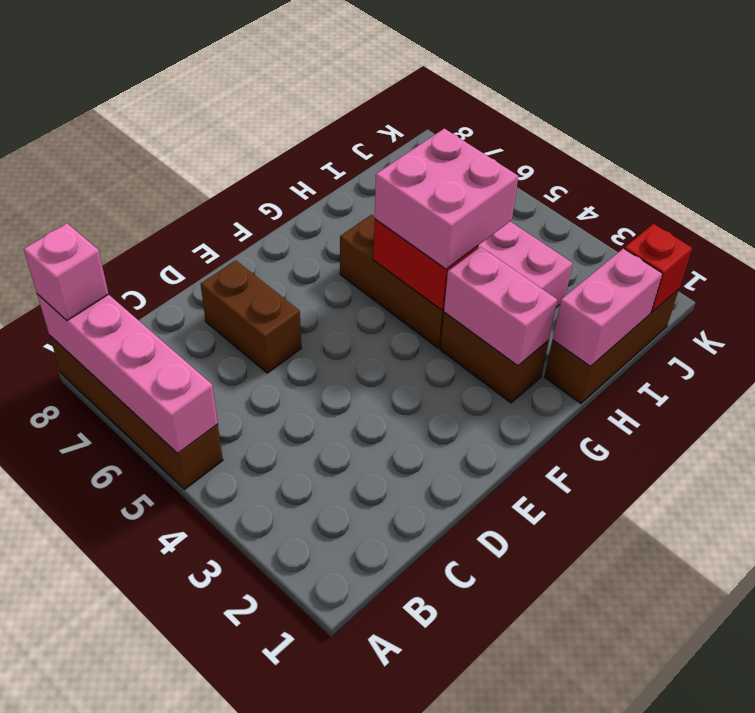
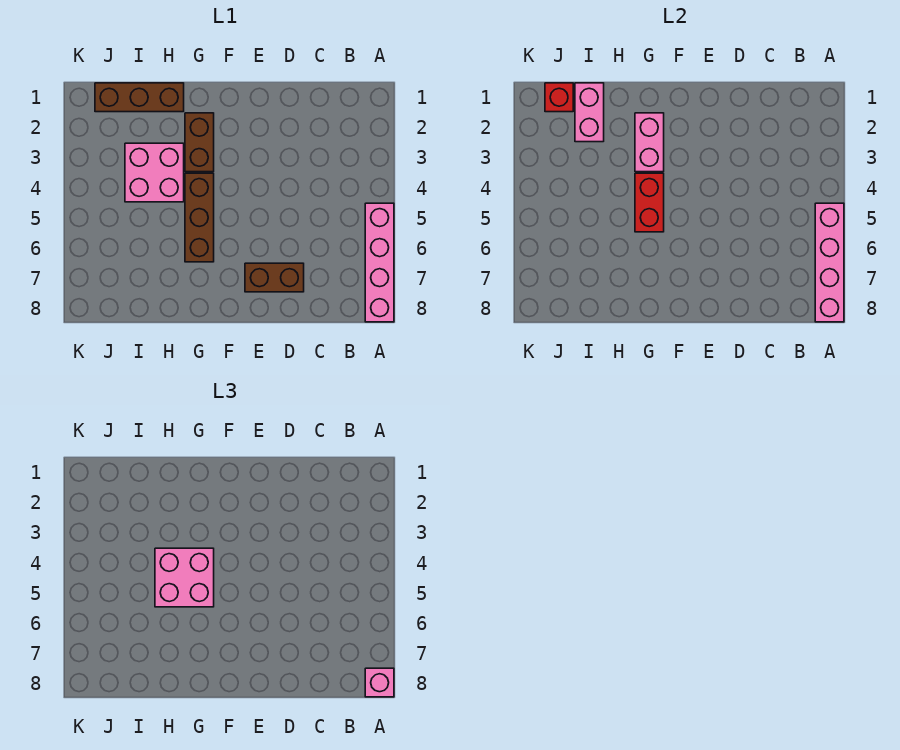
brown brick A5:A8 level 1 -> pink brick A5:A8 level 1
brown brick D6:D7 level 1 -> brown brick D7:E7 level 1
pink brick H1:I1 level 2 -> pink brick I1:I2 level 2

